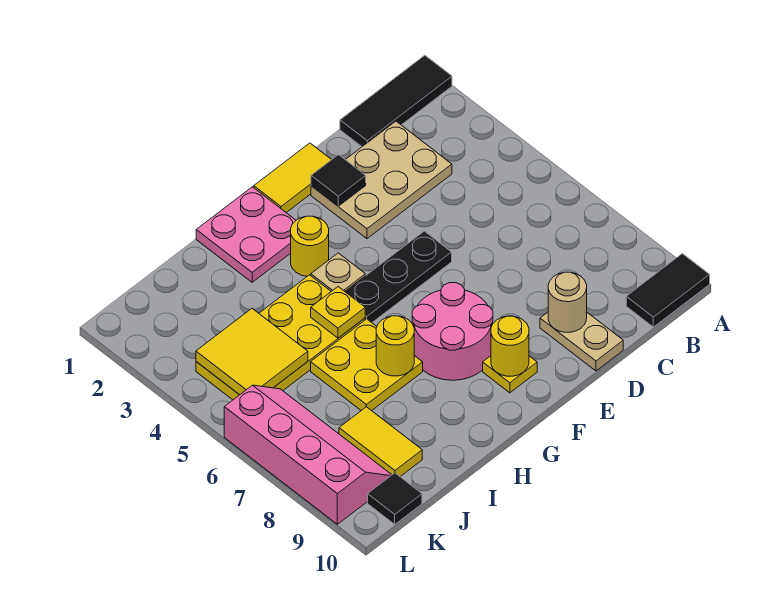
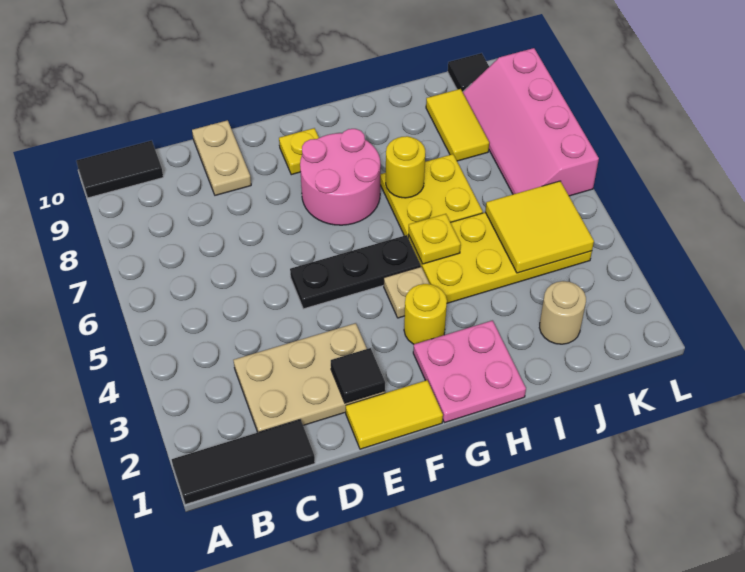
tan round brick D9 level 2 -> tan round brick J2 level 1
yellow round brick F9 level 2 -> none

